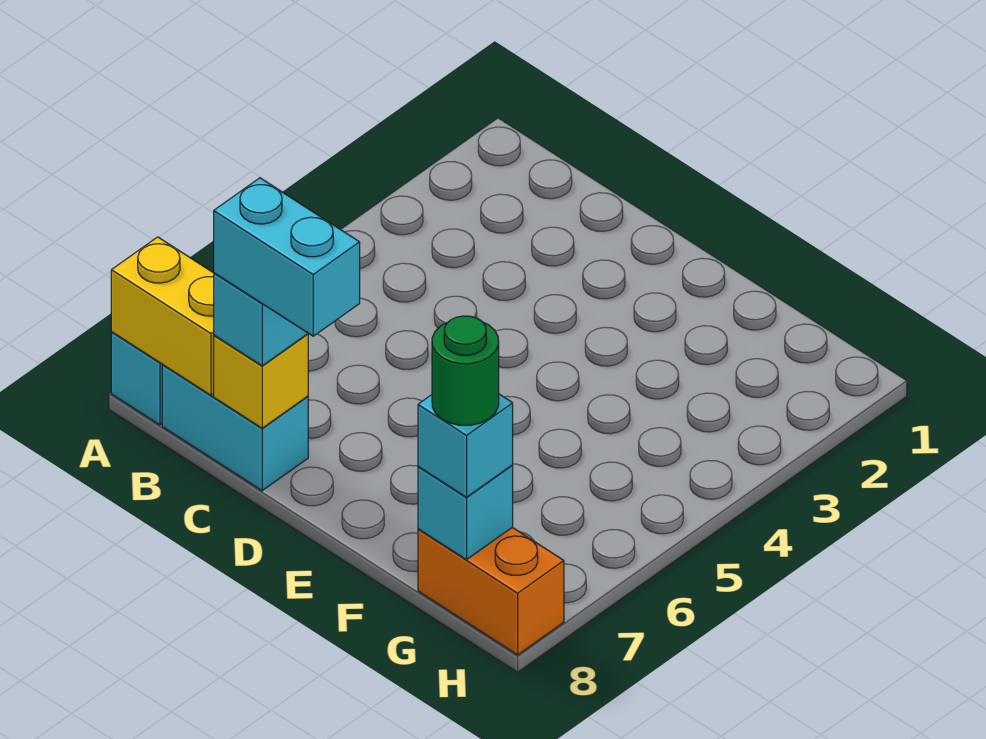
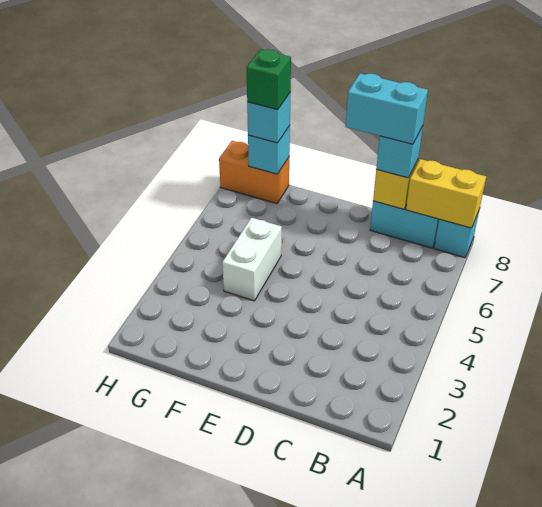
none -> white brick F4:F5 level 1
green round brick G8 level 4 -> green brick G8 level 4

